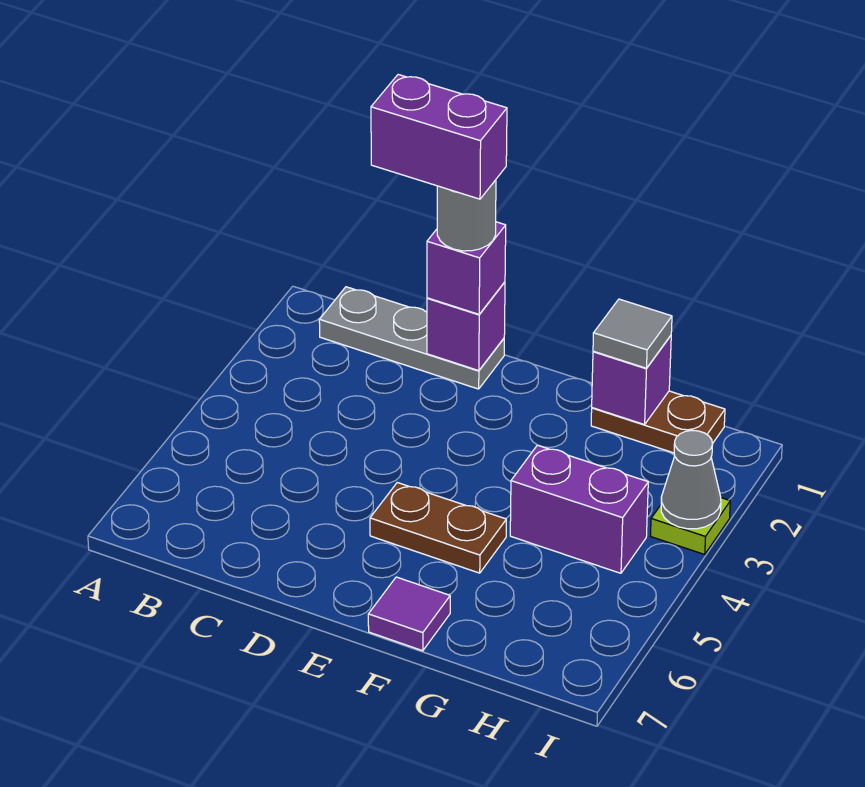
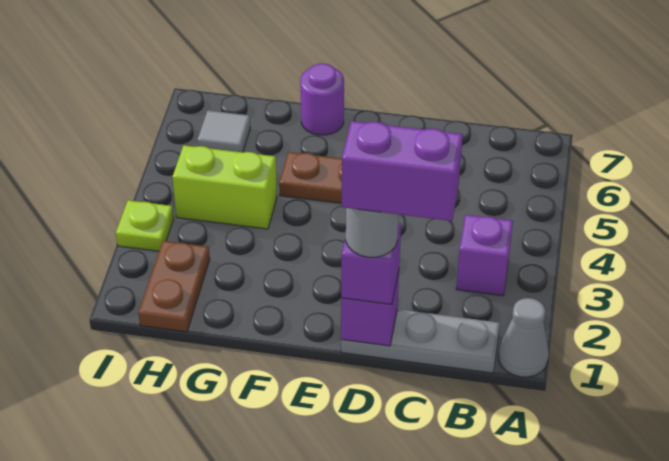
purple tile F7 level 1 -> purple round brick F7 level 1
brown plate G1:H1 level 1 -> brown plate H1:H2 level 1
purple brick G1 level 2 -> purple brick B3 level 1
grey tile G1 level 3 -> grey tile H6 level 1
purple brick G4:H4 level 1 -> lime brick G4:H4 level 1
grey cone I3 level 2 -> grey cone A1 level 1

